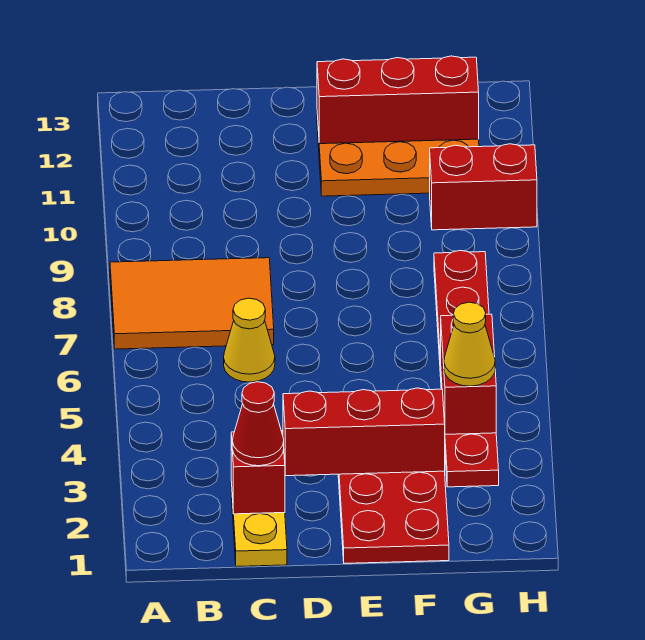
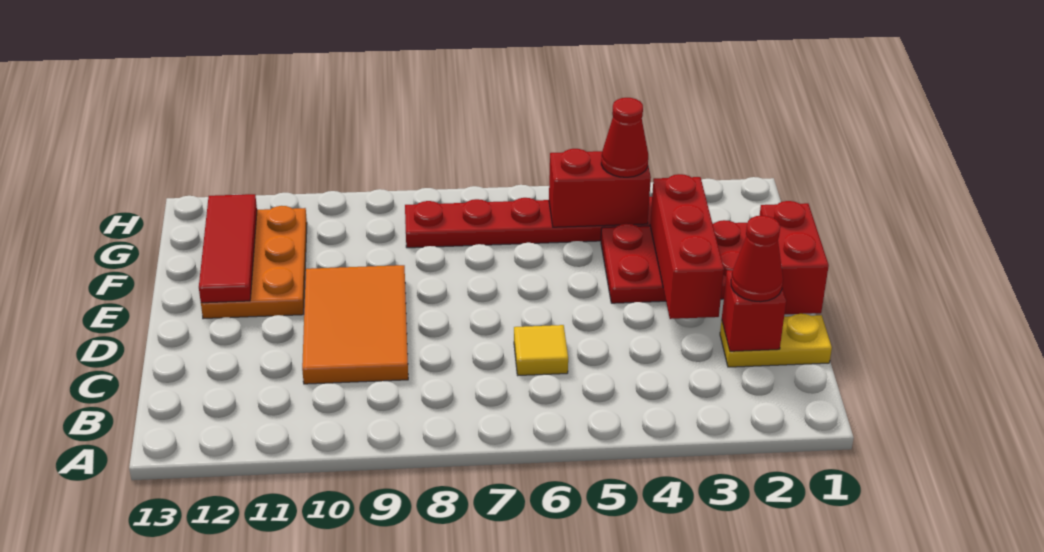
orange tile A7:C8 level 1 -> orange tile C9:E10 level 1
yellow cone C6 level 1 -> yellow tile C6 level 1
red brick E12:G12 level 2 -> red tile E12:G12 level 2
yellow cone G4 level 3 -> red cone G4 level 3
red brick G10:H10 level 1 -> red brick D1:E1 level 2

